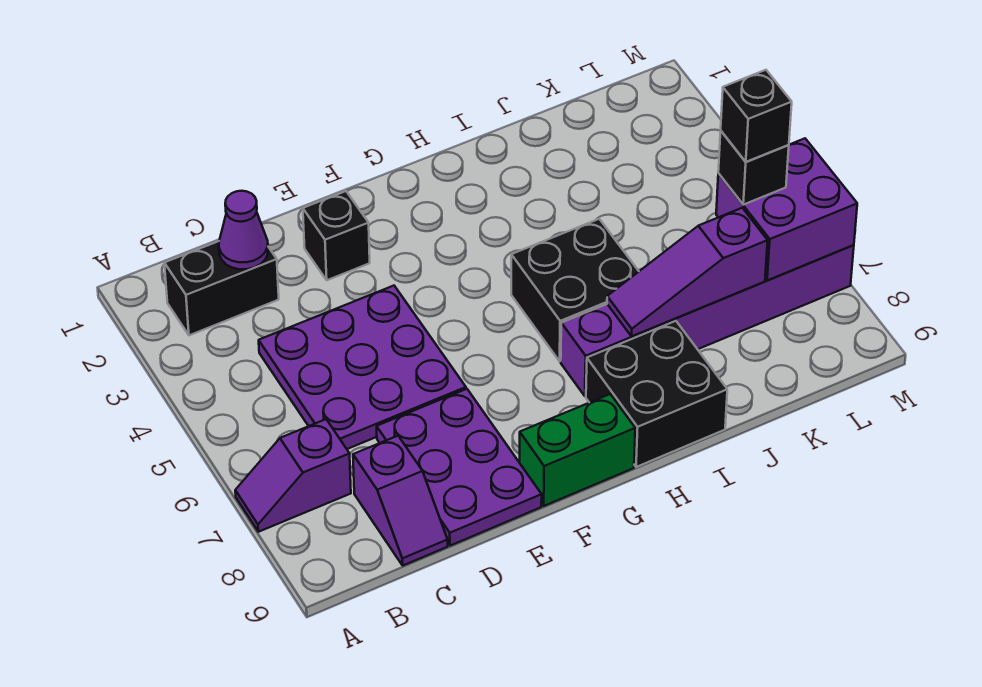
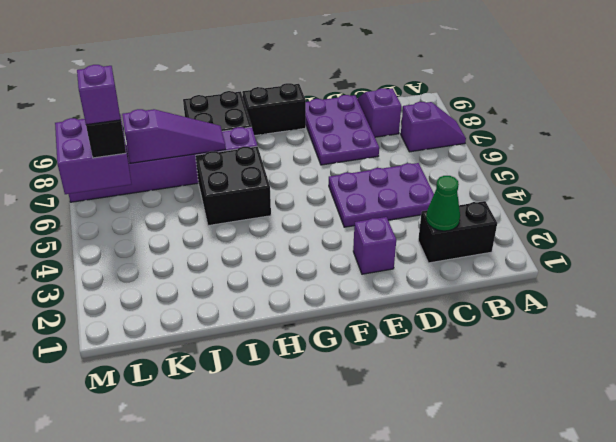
purple cone C2 level 2 -> green cone C2 level 2
purple plate C4:E6 level 1 -> purple plate C4:E5 level 1
black brick E2 level 1 -> purple brick E2 level 1
green brick F9:G9 level 1 -> black brick F9:G9 level 1
black brick L6 level 4 -> purple brick L6 level 4

